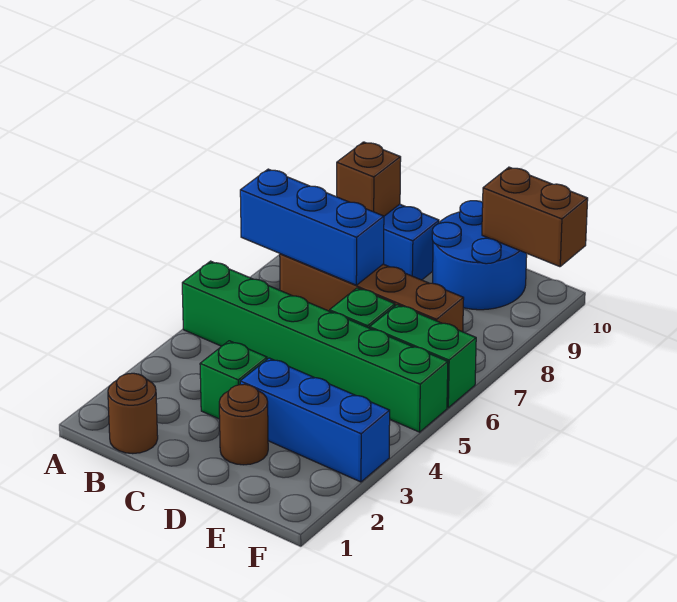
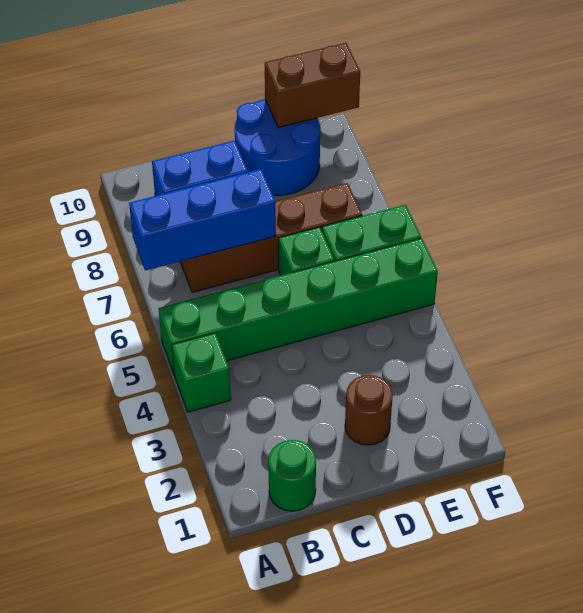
brown round brick B1 level 1 -> green round brick B1 level 1
brown brick B9 level 2 -> none
green brick C3 level 1 -> green brick A4 level 1
blue brick D3:F3 level 1 -> none

